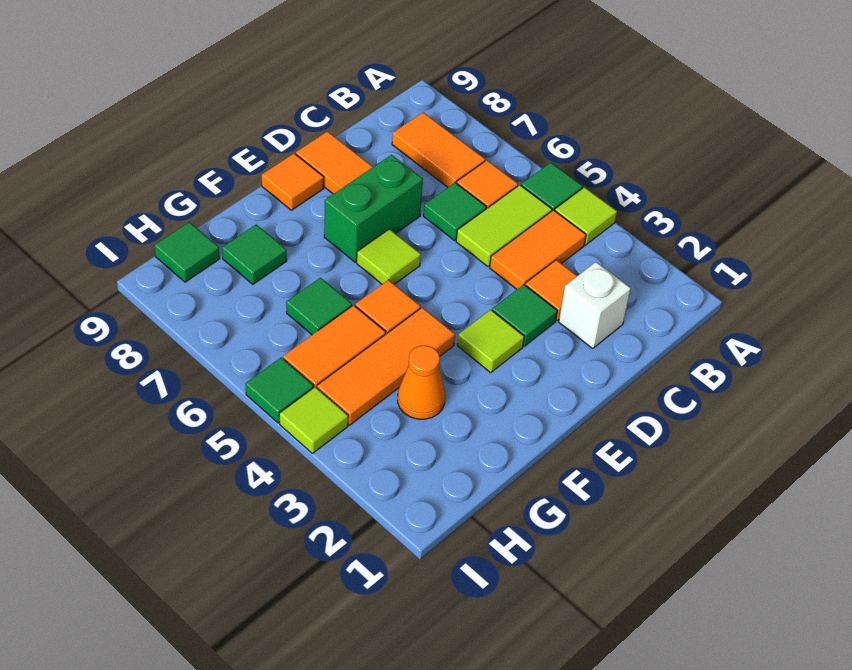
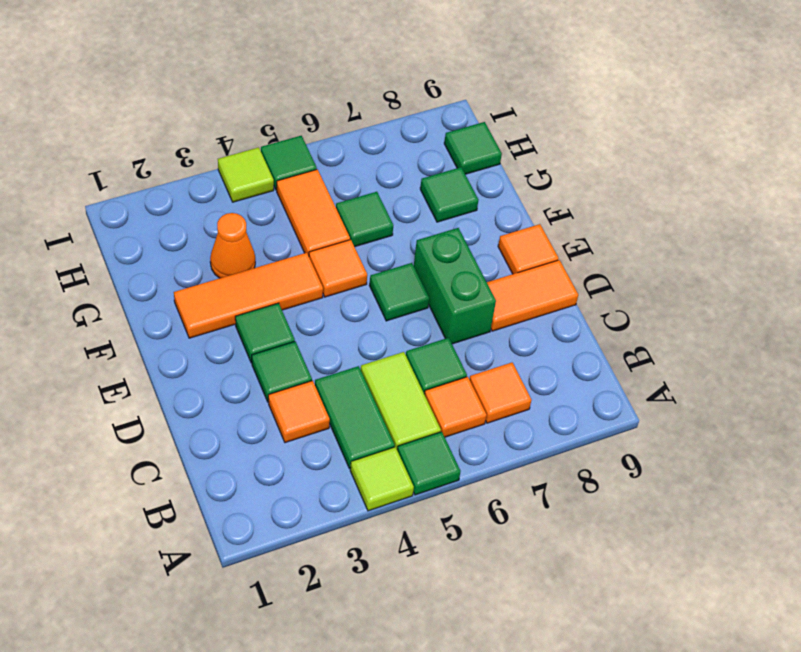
orange tile B4:C4 level 1 -> green tile B4:C4 level 1
orange tile B7:B8 level 1 -> orange tile B7 level 1
white brick C2 level 1 -> none
lime tile E3 level 1 -> green tile E3 level 1
lime tile E6 level 1 -> green tile E6 level 1
orange tile F4:H4 level 1 -> orange tile F2:F4 level 1

